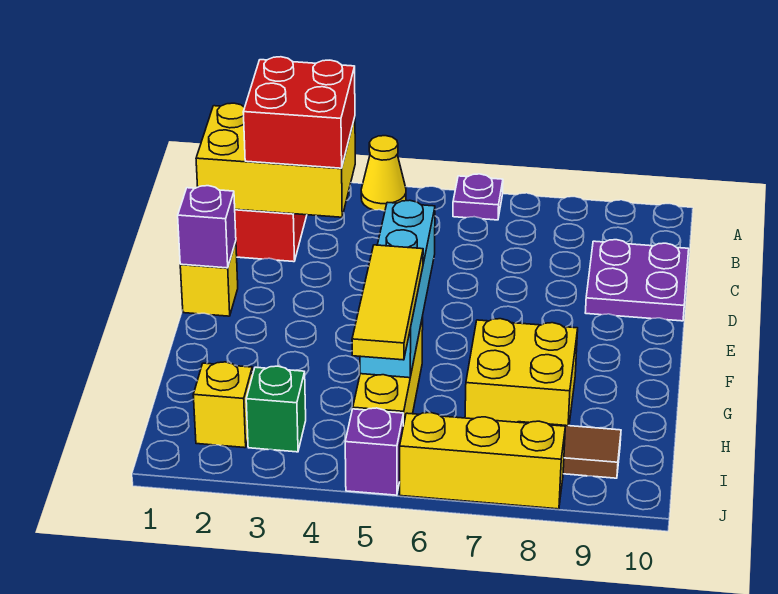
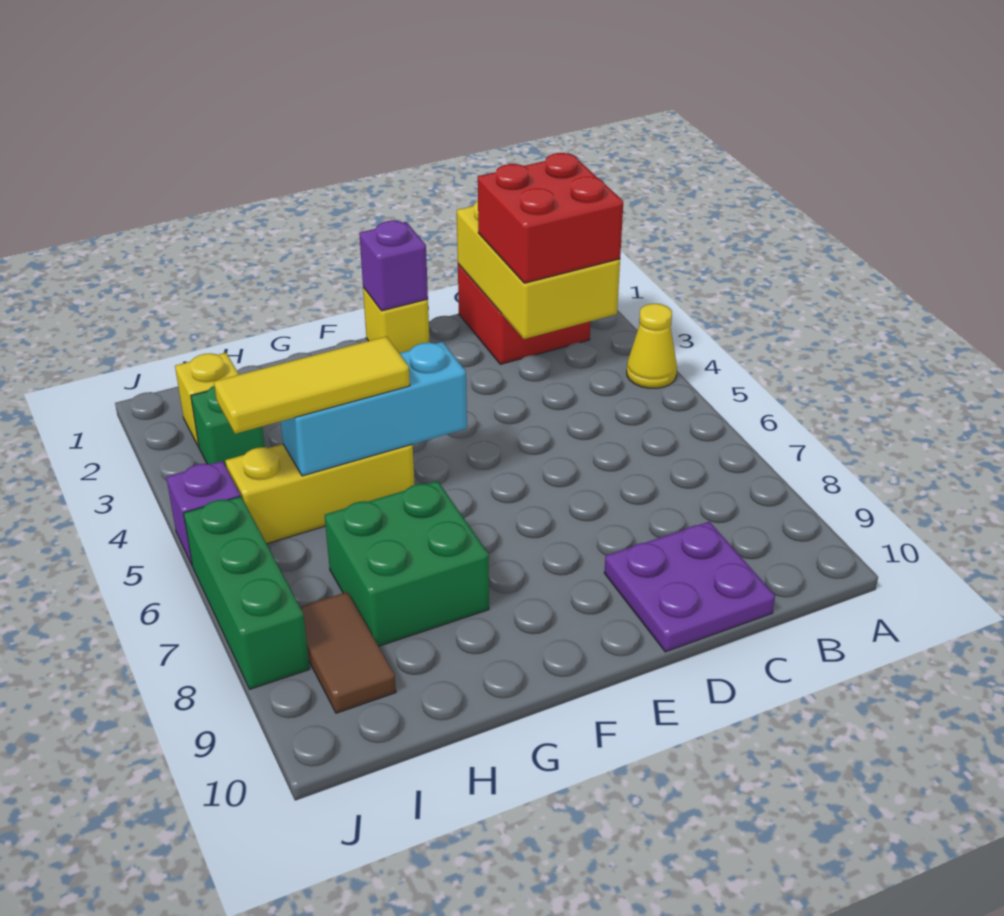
purple plate A6 level 1 -> none
cyan brick E5:H5 level 2 -> cyan brick F5:H5 level 2
yellow brick G7:H8 level 1 -> green brick G7:H8 level 1
yellow brick J6:J8 level 1 -> green brick J6:J8 level 1

